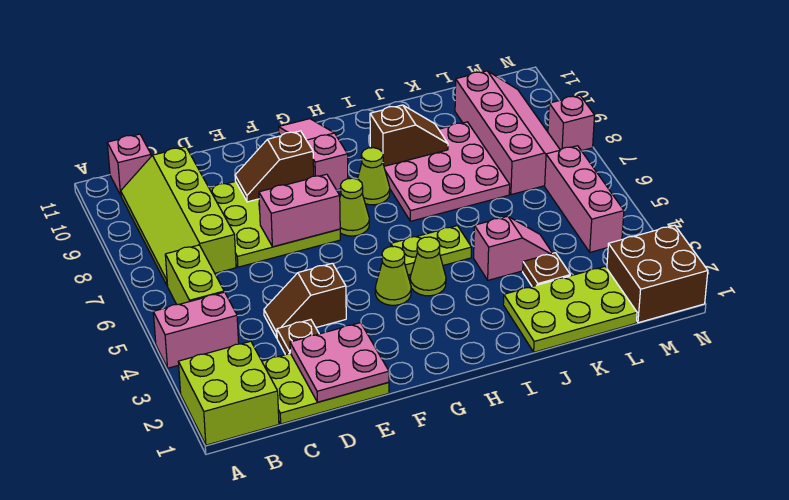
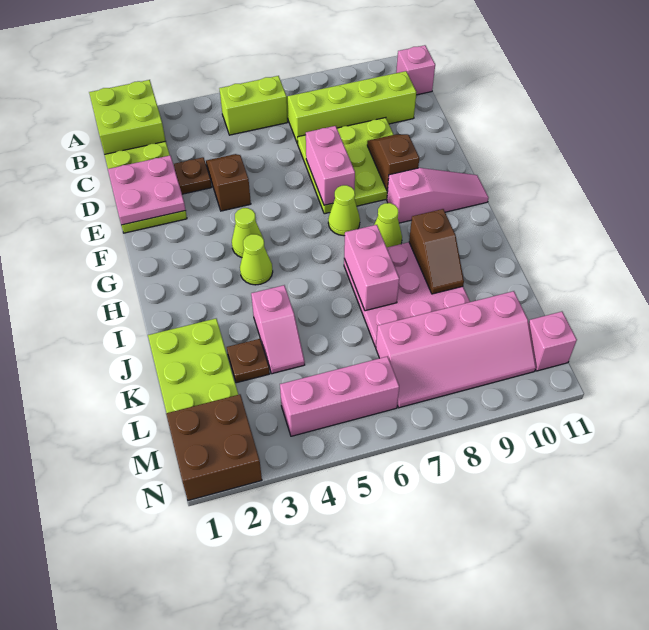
pink brick A4:B4 level 1 -> pink brick I7:J7 level 2
lime plate H5:I5 level 1 -> none
pink brick N8 level 1 -> pink brick M11 level 1

